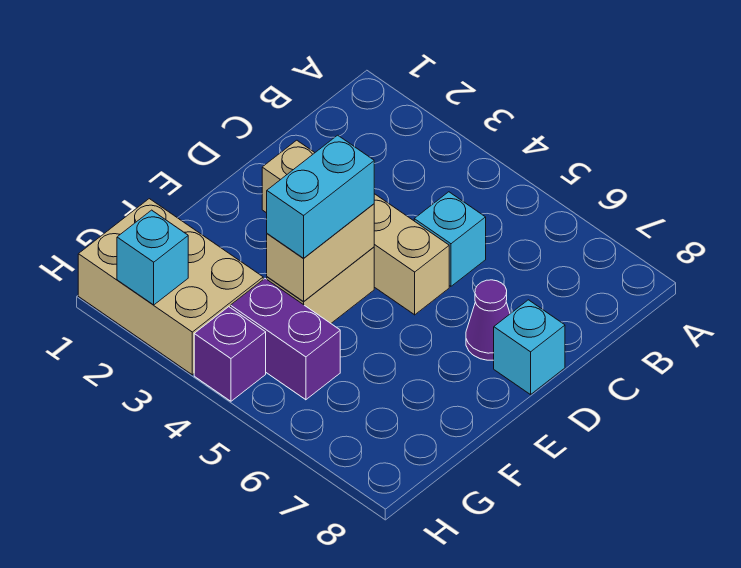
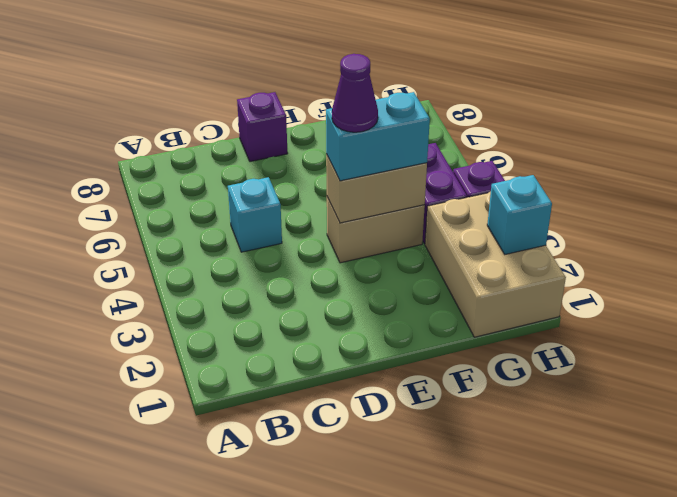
tan brick D2:D5 level 1 -> none
purple cone D7 level 1 -> purple cone E4 level 4
cyan brick D8 level 1 -> purple brick D8 level 1

